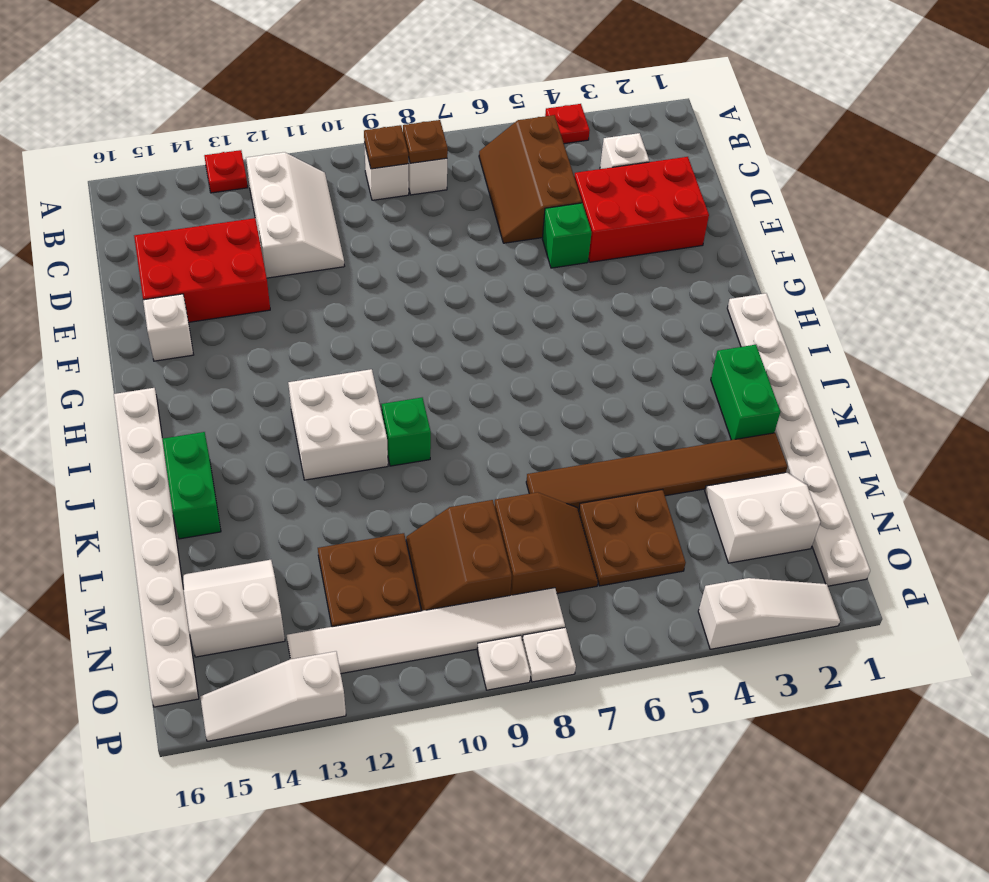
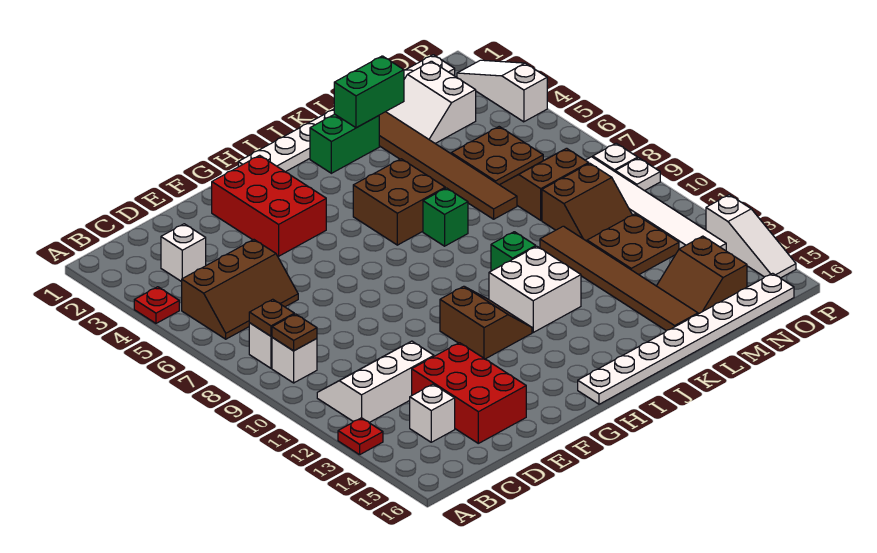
red brick D2:E4 level 1 -> red brick F2:G4 level 1
green brick E5 level 1 -> green brick J7 level 1
white brick F15 level 1 -> white brick C14 level 1
none -> brown slope G11:H12 level 1 top G
none -> brown brick I5:J6 level 1
green brick J15:K15 level 1 -> green brick K2:L2 level 2
none -> brown tile L10:L15 level 1
white slope M14:N15 level 1 top N -> brown slope M14:N15 level 1 top N

